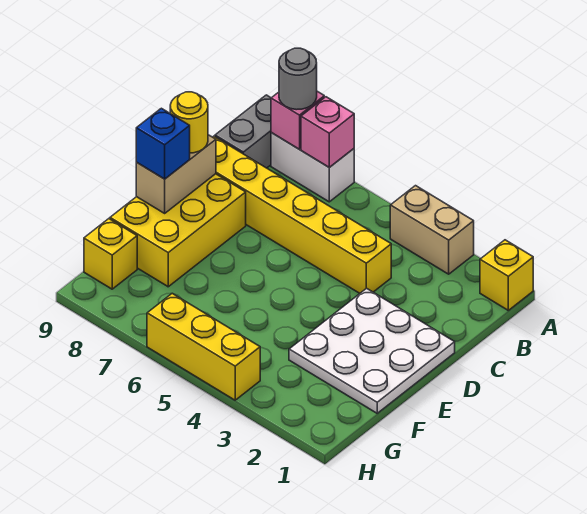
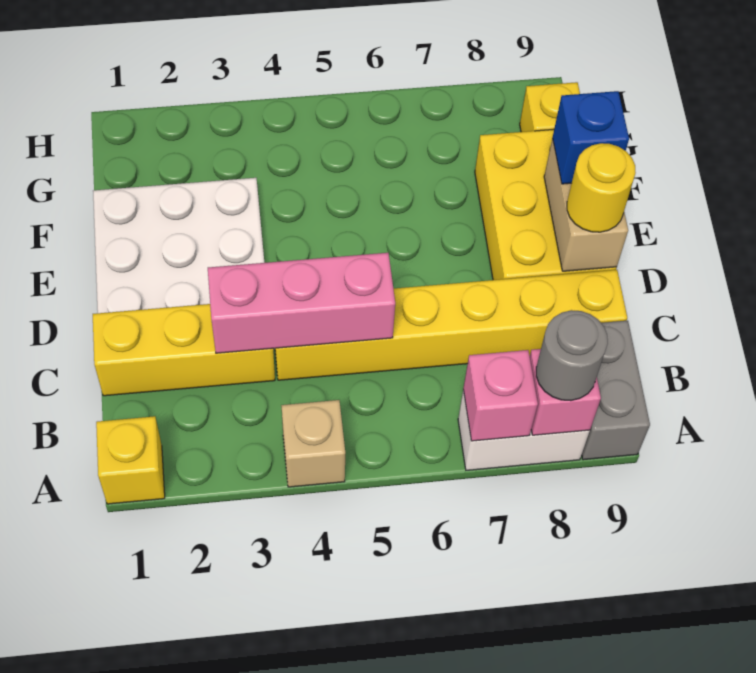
tan brick A3:A4 level 1 -> tan brick A4 level 1
none -> pink brick C3:C5 level 2
yellow brick H4:H6 level 1 -> yellow brick C1:C3 level 1

